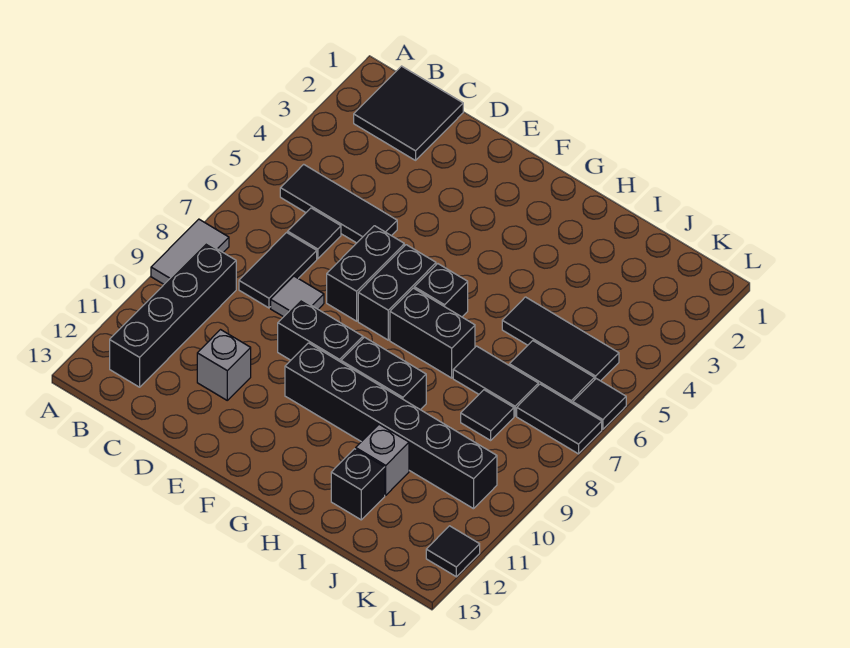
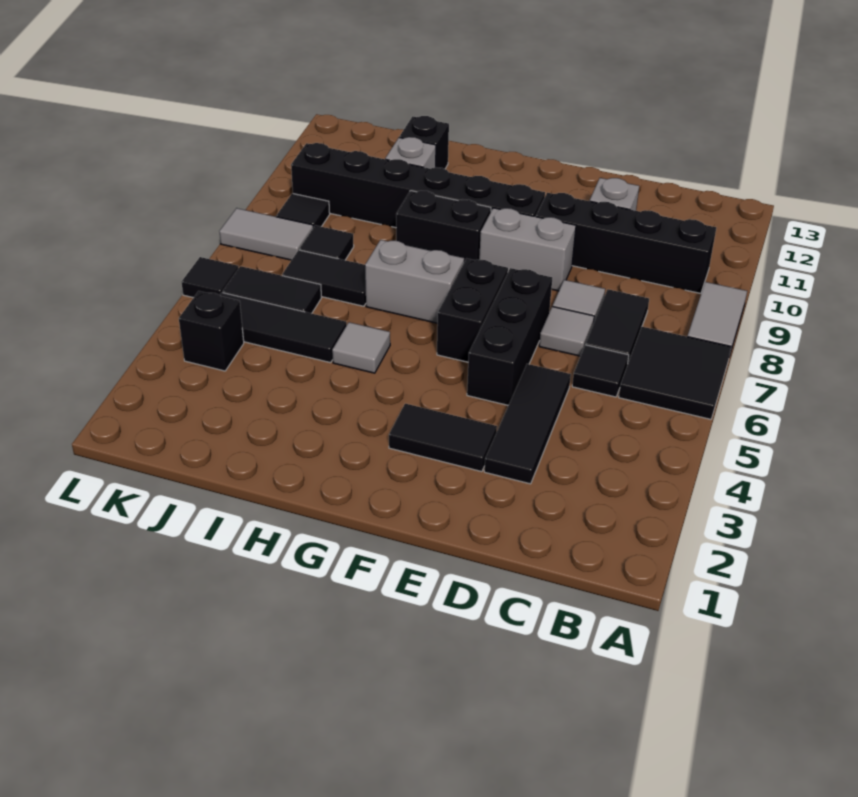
black tile B1:C2 level 1 -> black tile A6:B7 level 1
black tile B5:D5 level 1 -> black tile D3:D5 level 1
black brick B9:B12 level 1 -> black brick B10:E10 level 1
none -> grey tile D7 level 1
black brick E6:E7 level 1 -> black brick E5:E7 level 1
black brick E9:F9 level 1 -> grey brick E9:F9 level 1
black brick G6 level 1 -> black brick K4 level 1
black brick G7:H7 level 1 -> grey brick G7:H7 level 1
none -> grey tile H5 level 1
black tile K7:L7 level 1 -> black tile E3:F3 level 1
none -> grey tile K8:L8 level 1
black tile L12 level 1 -> black tile K9 level 1

